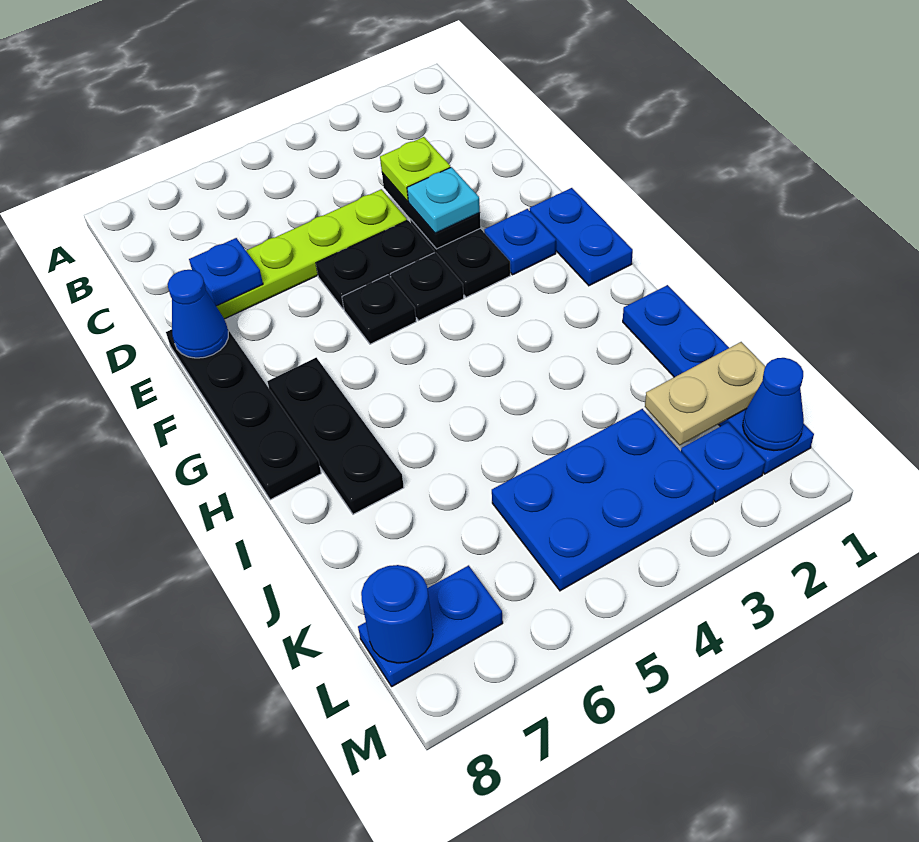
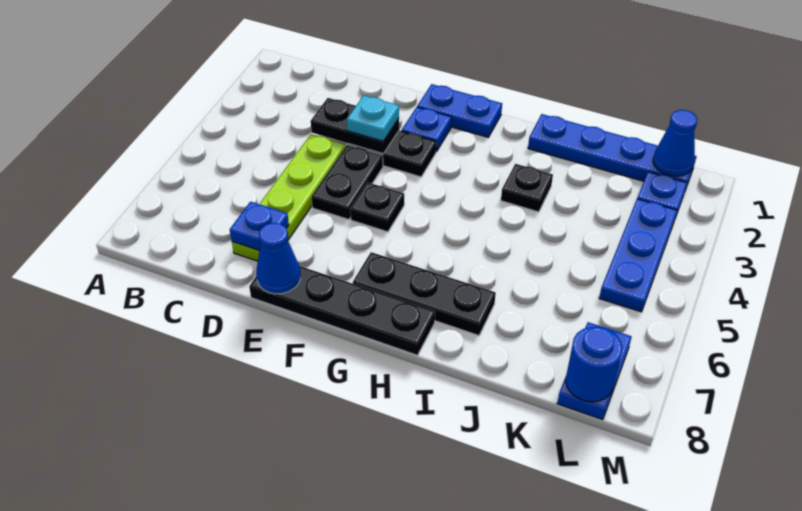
lime plate D3 level 3 -> none
black plate F4 level 1 -> black plate I3 level 1
tan plate K1:K2 level 2 -> none
blue plate K3:L5 level 1 -> blue plate L3:L5 level 1

